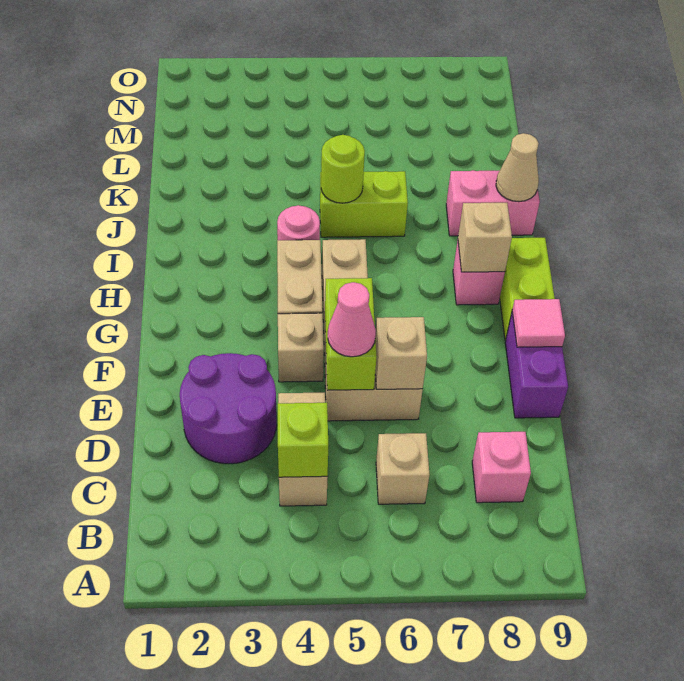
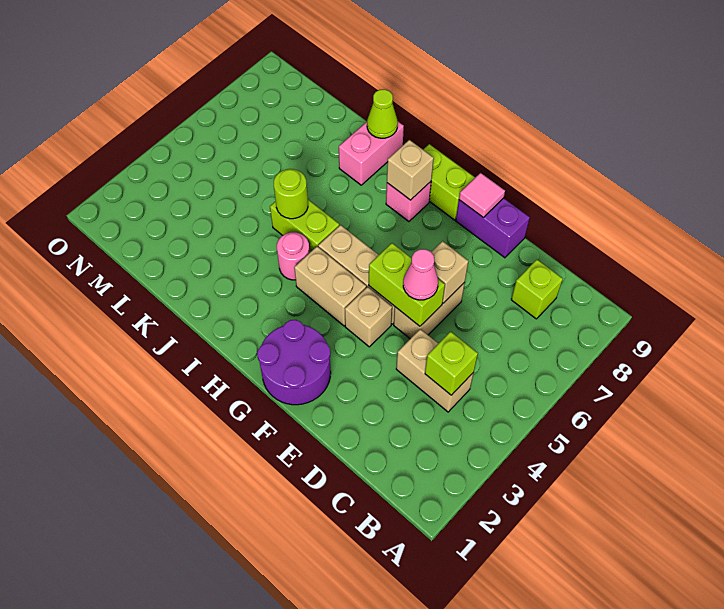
tan brick C6 level 1 -> none
pink brick C8 level 1 -> lime brick C8 level 1
purple round brick D2:E3 level 1 -> purple round brick F1:G2 level 1
lime brick J5:J6 level 1 -> lime brick I5:J5 level 1
tan cone J9 level 2 -> lime cone J9 level 2

